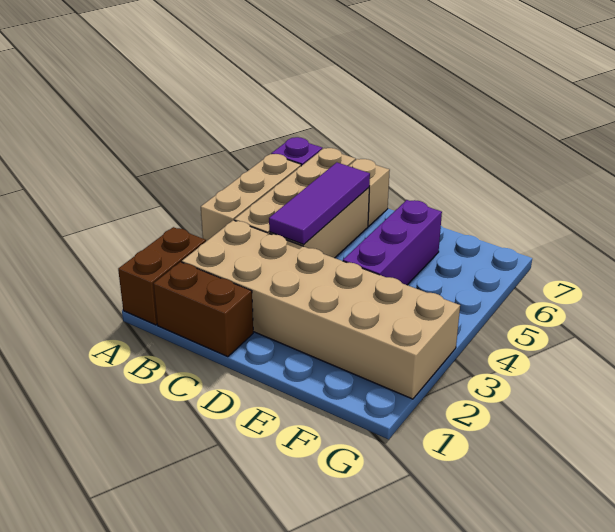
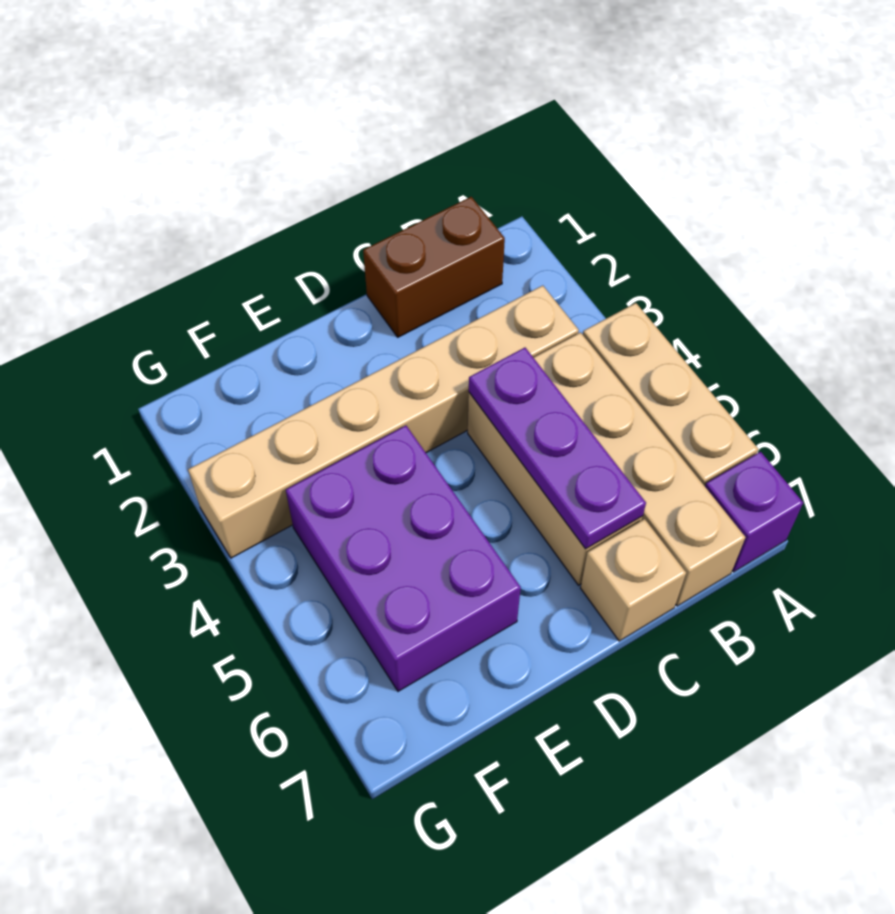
brown brick A1:A2 level 1 -> none
tan brick B2:G3 level 1 -> tan brick B3:G3 level 1
purple tile C4:C6 level 2 -> purple plate C4:C6 level 2
purple brick E4:E6 level 1 -> purple brick E4:F6 level 1

